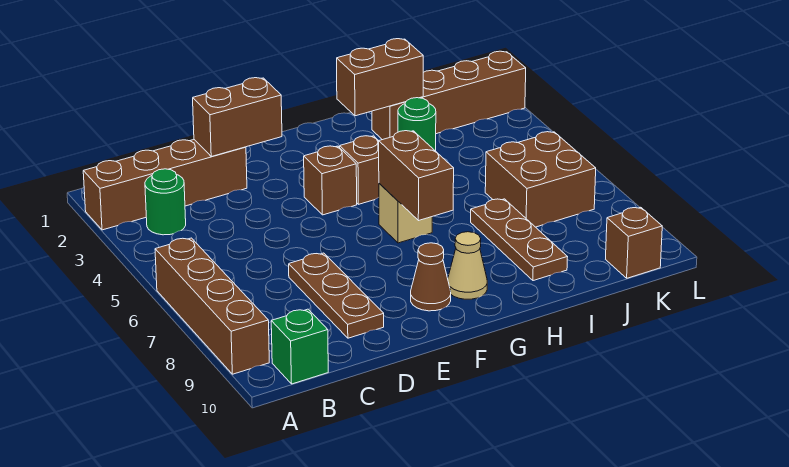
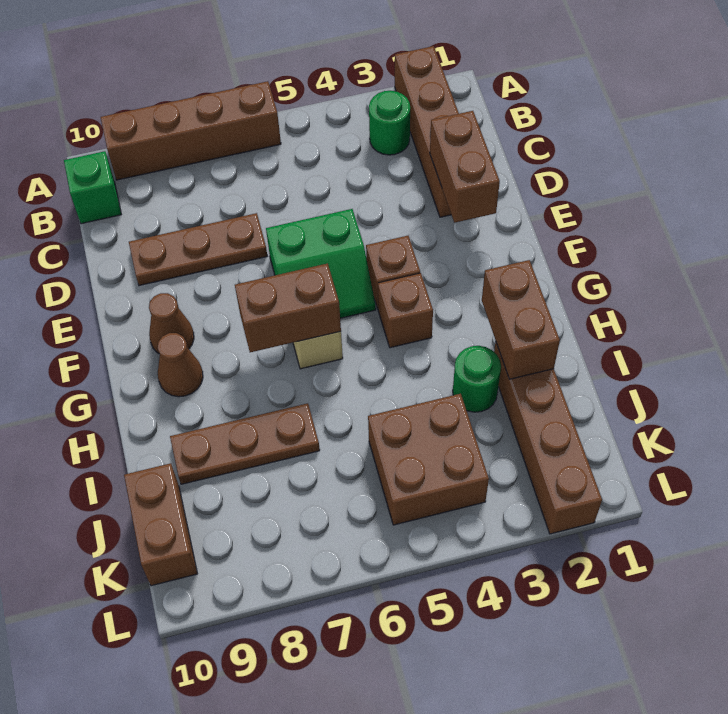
none -> green slope E5:F6 level 1 top E
tan cone G9 level 1 -> brown cone G9 level 1
brown brick J6:K7 level 1 -> brown brick J4:K5 level 1
brown brick K10 level 1 -> brown brick J10:K10 level 1

